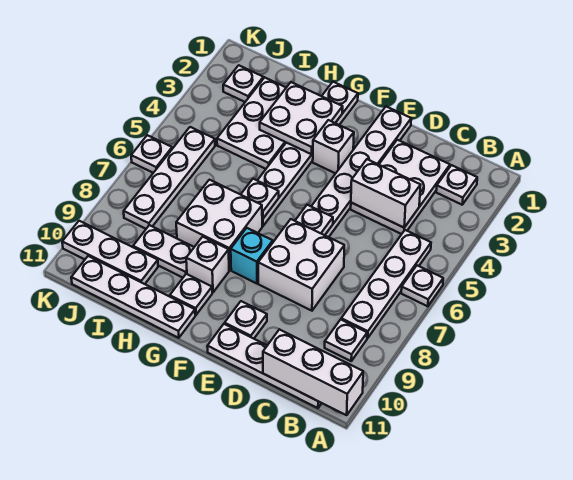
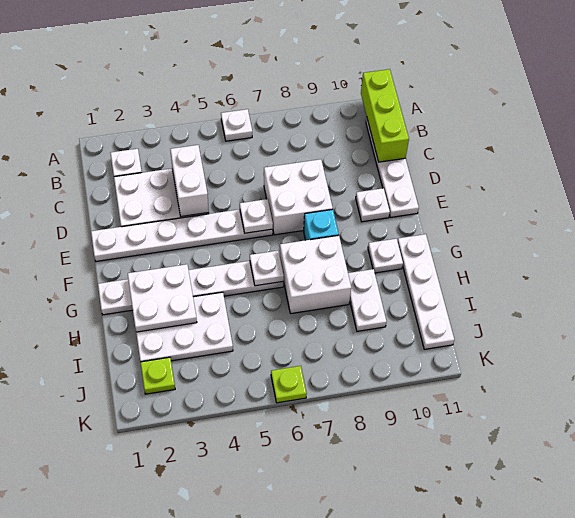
white brick A11:C11 level 2 -> lime brick A11:C11 level 2
white plate B5:B8 level 1 -> none
white plate B9 level 1 -> none
white brick F3 level 1 -> none
white brick G9 level 1 -> none
white plate I10:K10 level 1 -> none
white plate J2 level 1 -> lime plate J2 level 1
white plate J5:J8 level 1 -> none
white plate K6 level 1 -> lime plate K6 level 1

